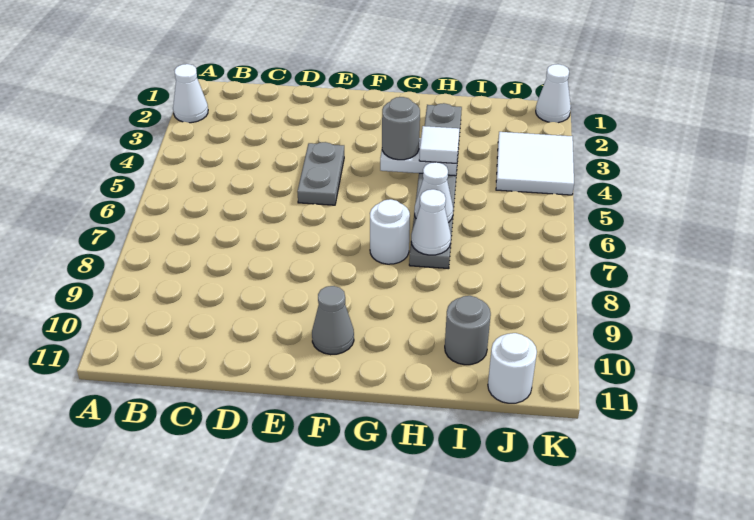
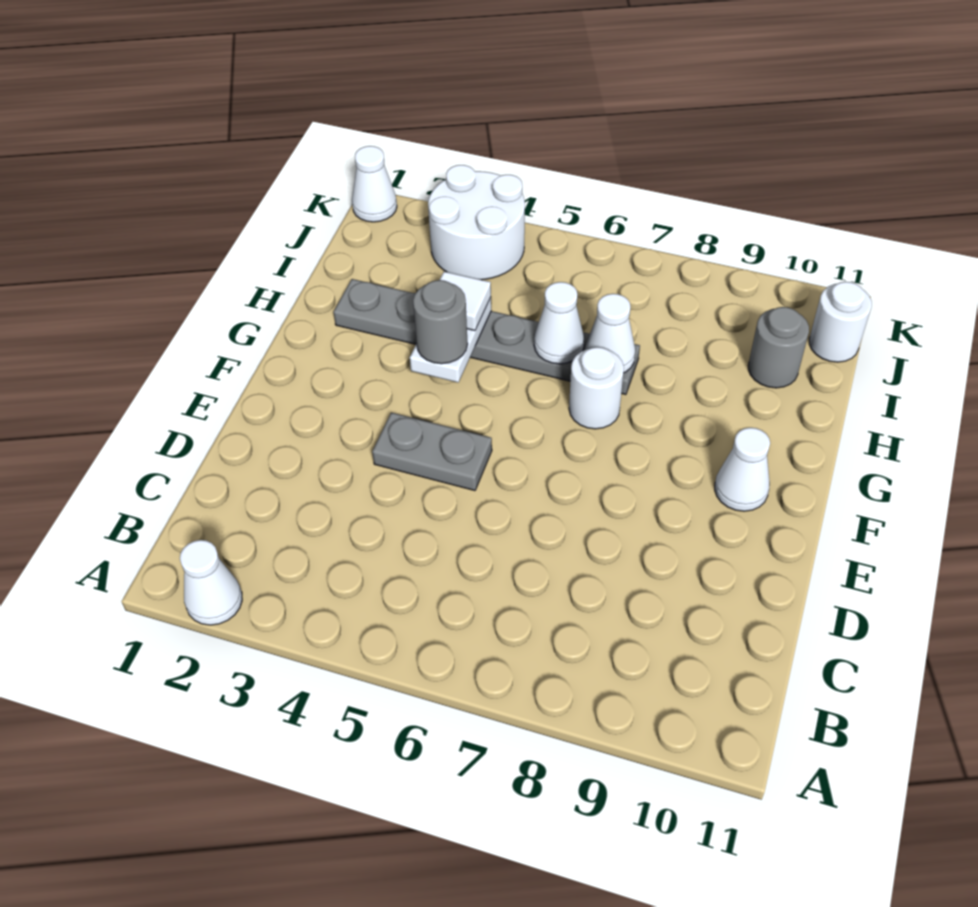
grey cone F10 level 1 -> white cone F10 level 1
white tile J3:K4 level 1 -> white round brick J3:K4 level 1

